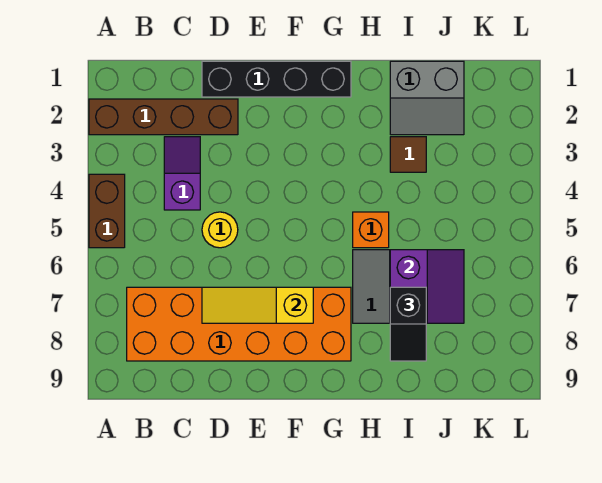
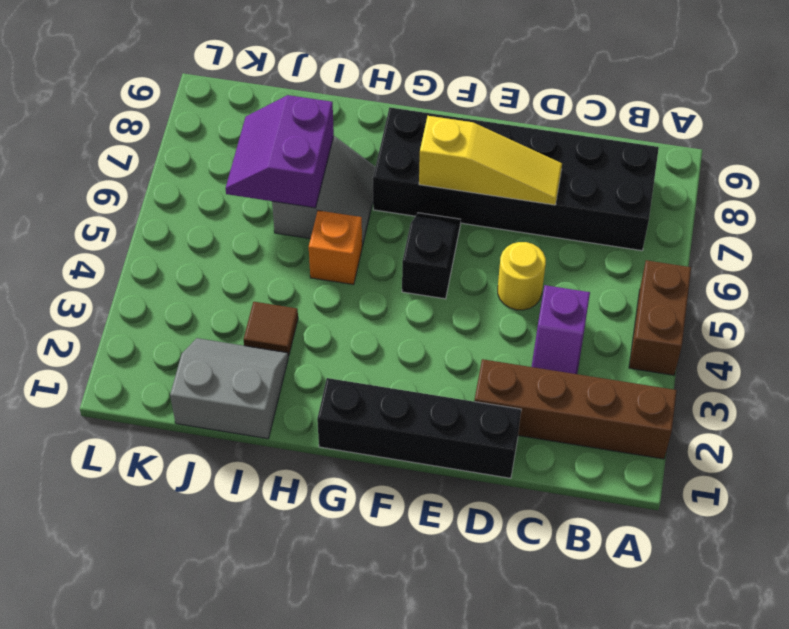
orange brick B7:G8 level 1 -> black brick B7:G8 level 1
black slope I7:I8 level 3 top 7 -> black slope F5:F6 level 1 top 5

